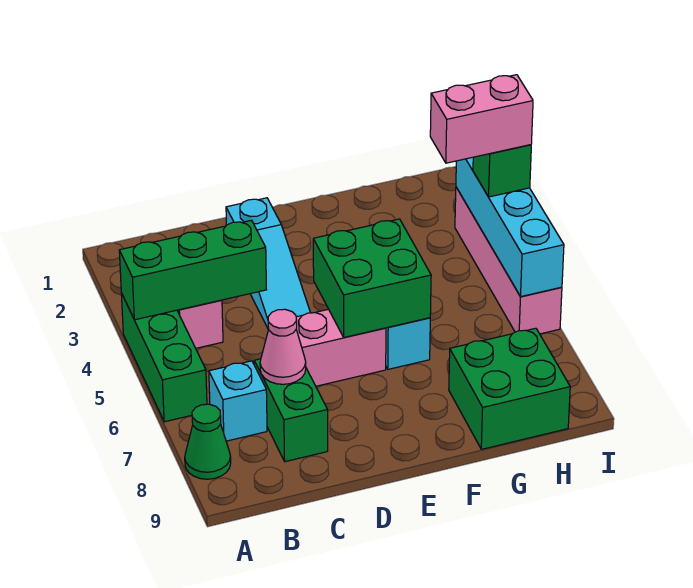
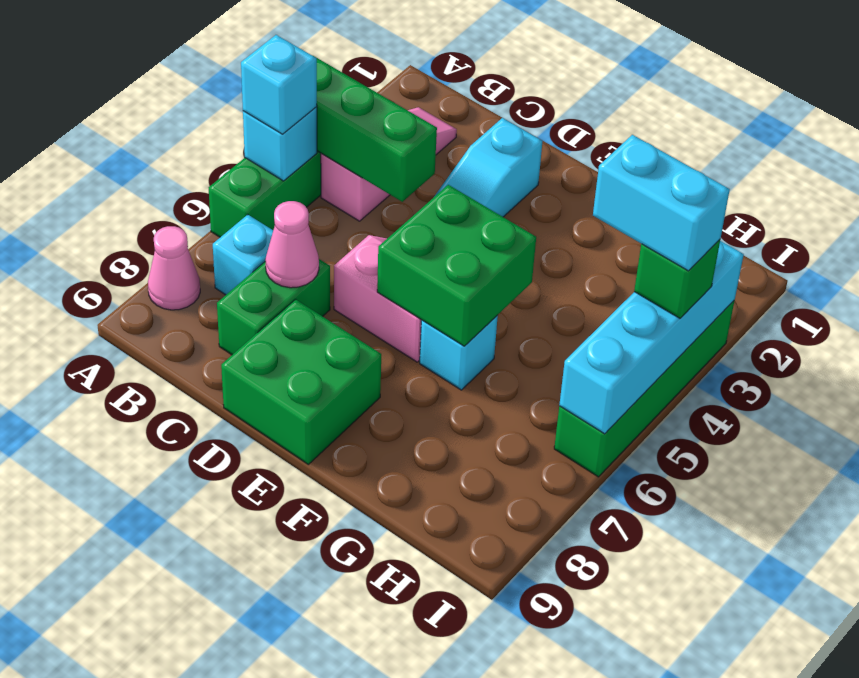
none -> cyan brick A5 level 2
none -> cyan brick A5 level 3
green cone A8 level 1 -> pink cone A8 level 1
green brick G8:H9 level 1 -> green brick D8:E9 level 1
pink brick H4:I4 level 4 -> cyan brick H4:I4 level 4
pink brick I3:I6 level 1 -> green brick I3:I6 level 1

